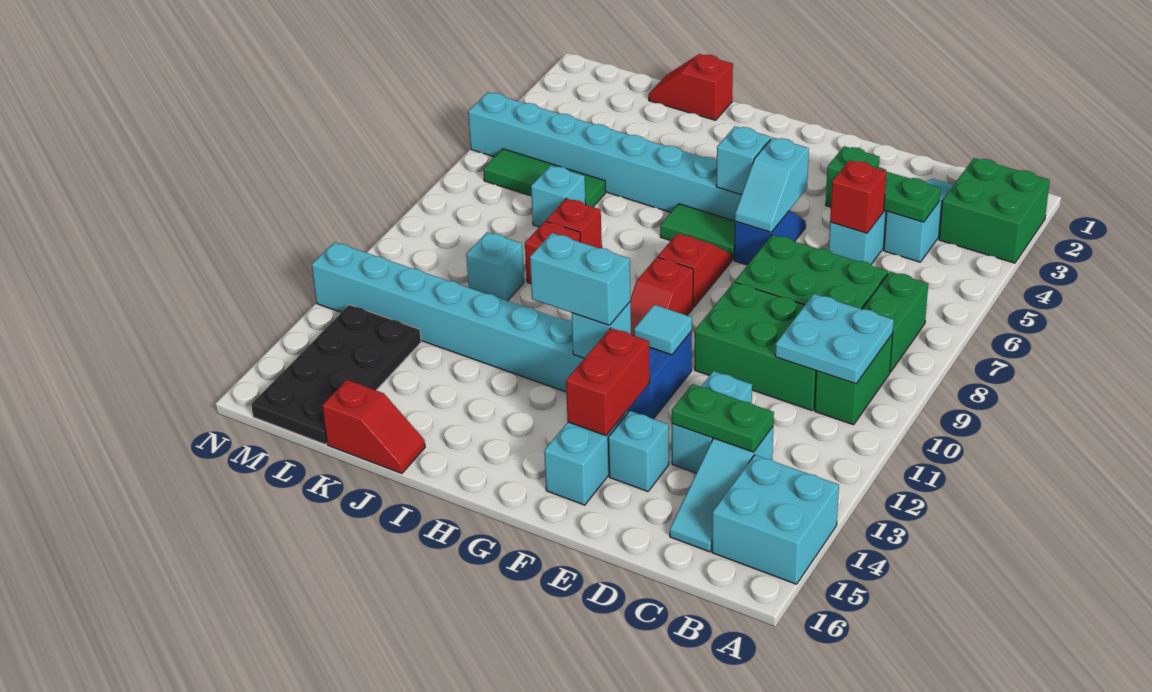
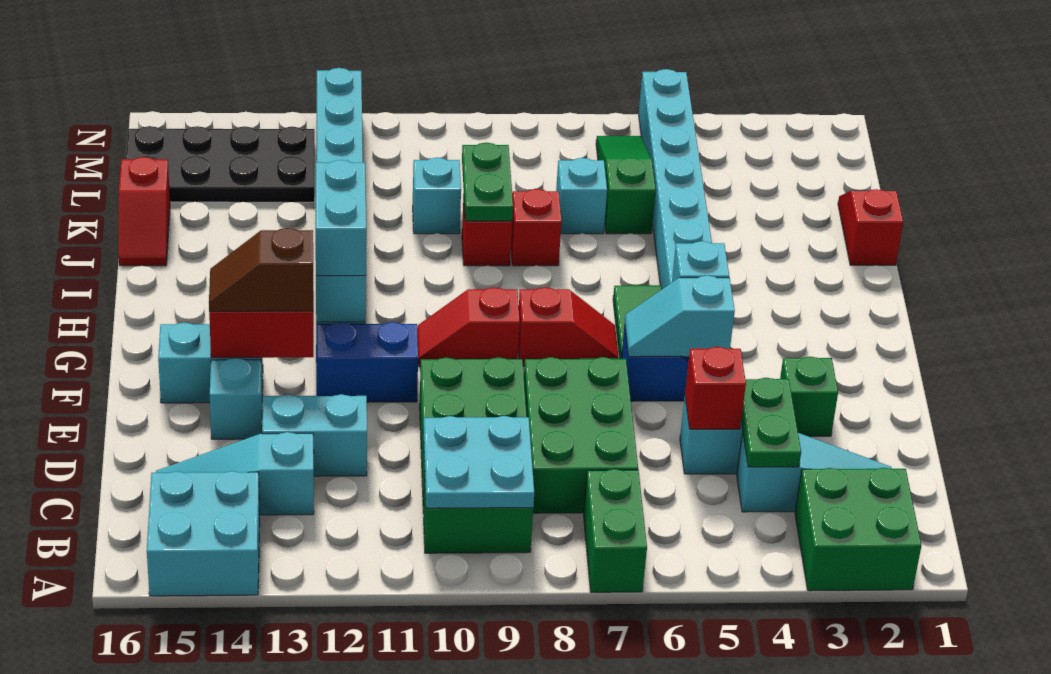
green brick B7:B8 level 1 -> green brick A7:B7 level 1
green plate C13:D13 level 2 -> green plate J9:K9 level 2
cyan tile F11 level 2 -> none
none -> brown slope F13:F14 level 3 top 13
green tile K6:M6 level 1 -> green slope K6:M6 level 1 top K

